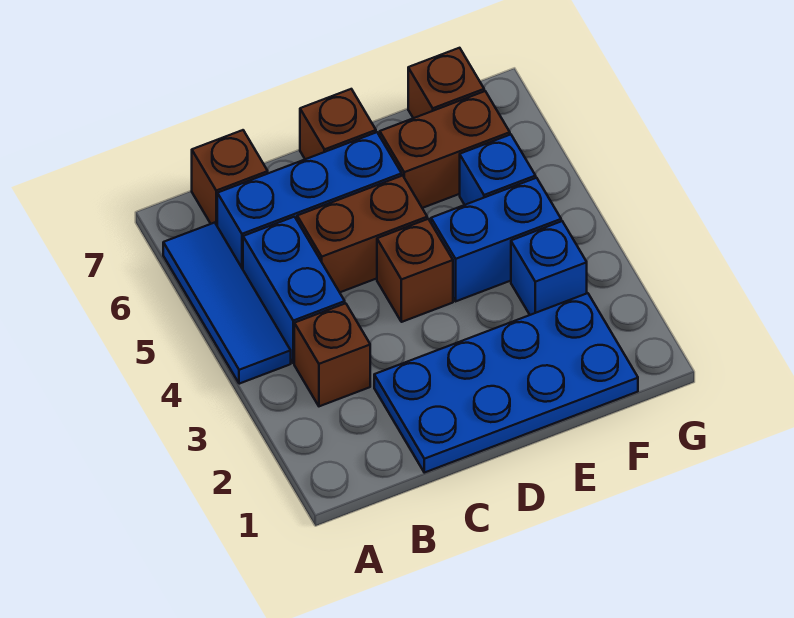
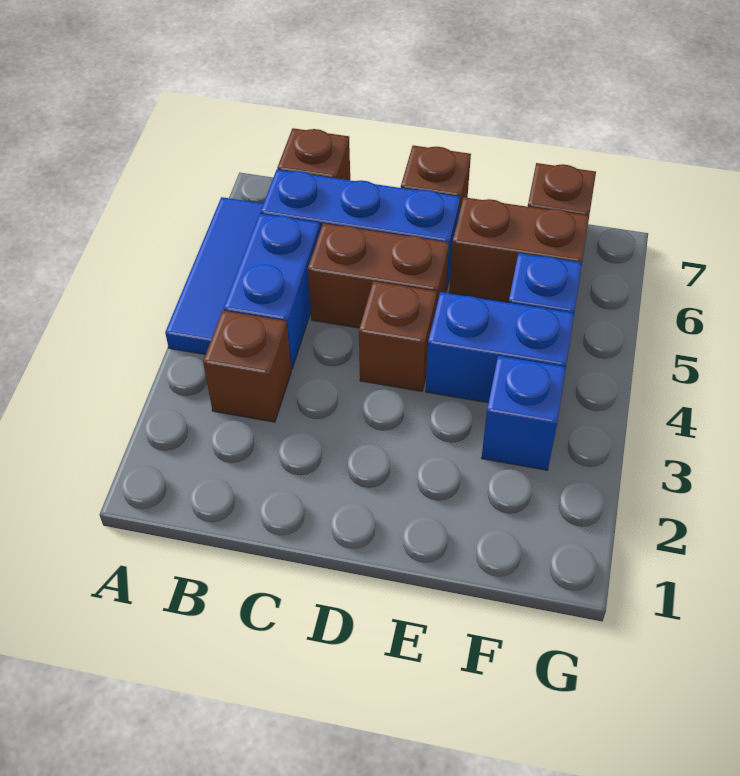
blue plate C1:F2 level 1 -> none

